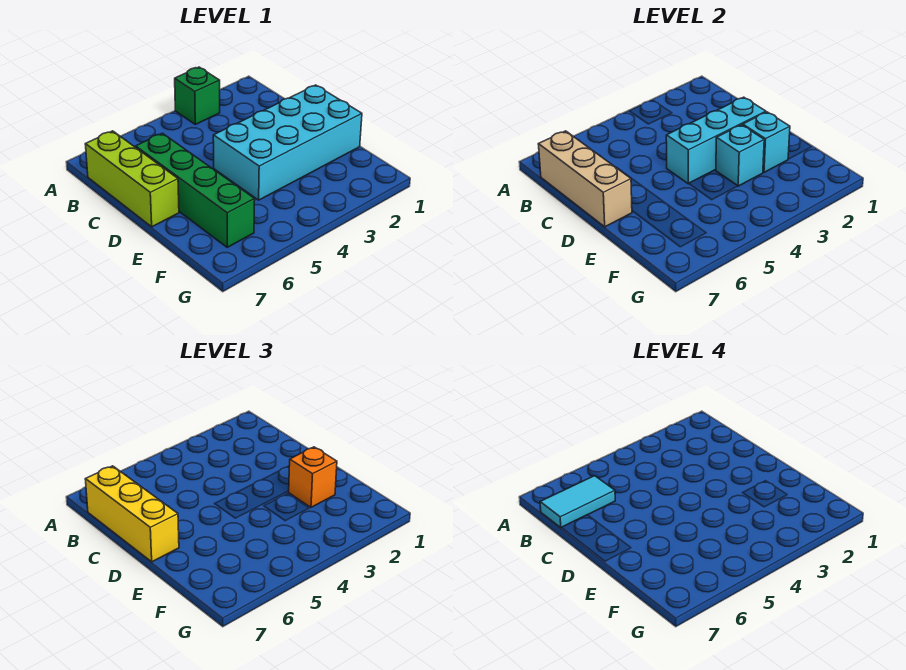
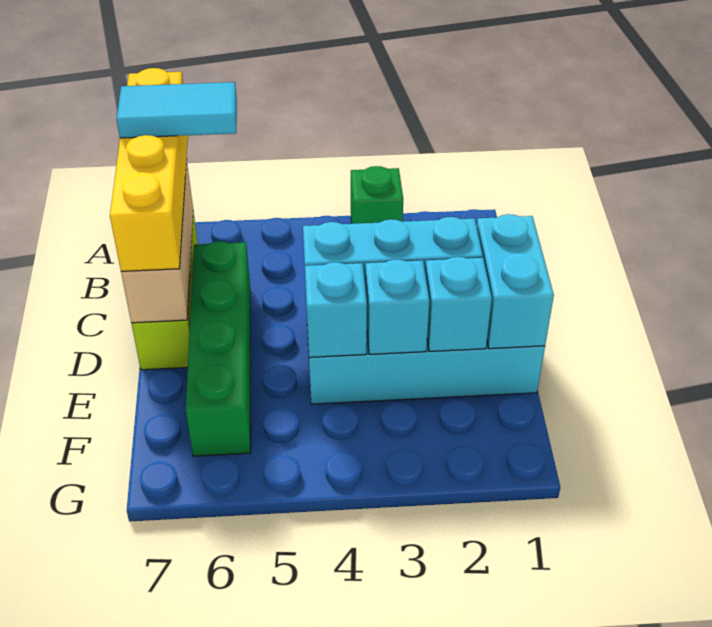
yellow brick B7:D7 level 3 -> yellow brick A7:D7 level 3
none -> cyan brick D1:E1 level 2
orange brick E2 level 3 -> none
none -> cyan brick E4 level 2

